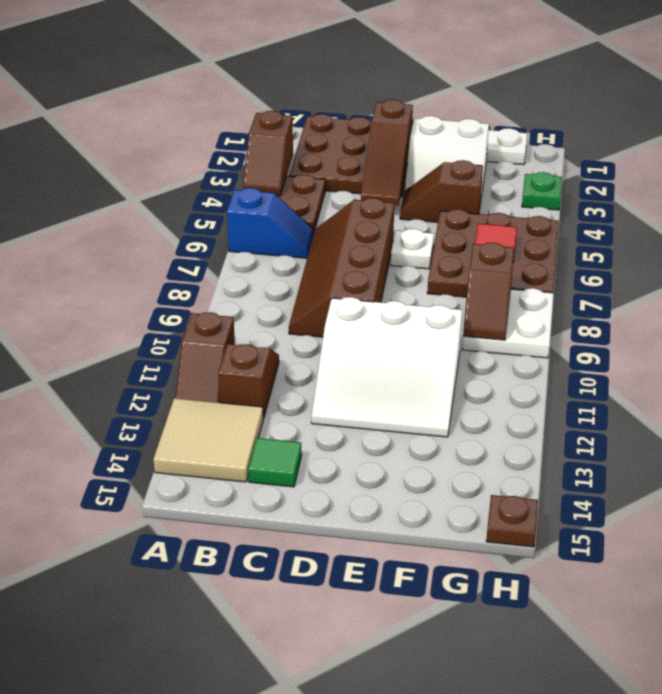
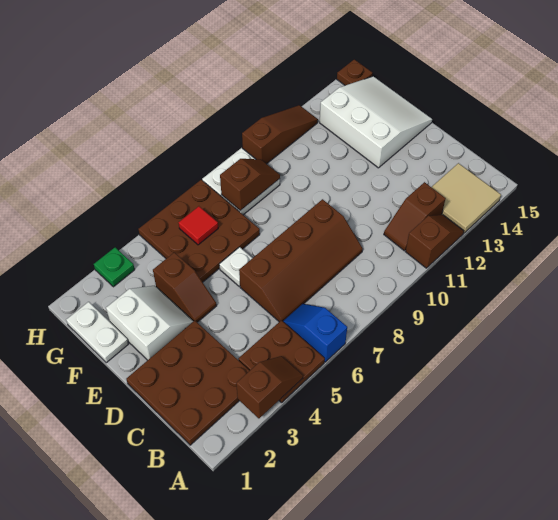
green tile C14 level 1 -> none
brown slope D2:D4 level 2 top 2 -> brown slope H10:H12 level 1 top 10
white slope D10:F12 level 1 top 10 -> white slope E13:G15 level 1 top 13

